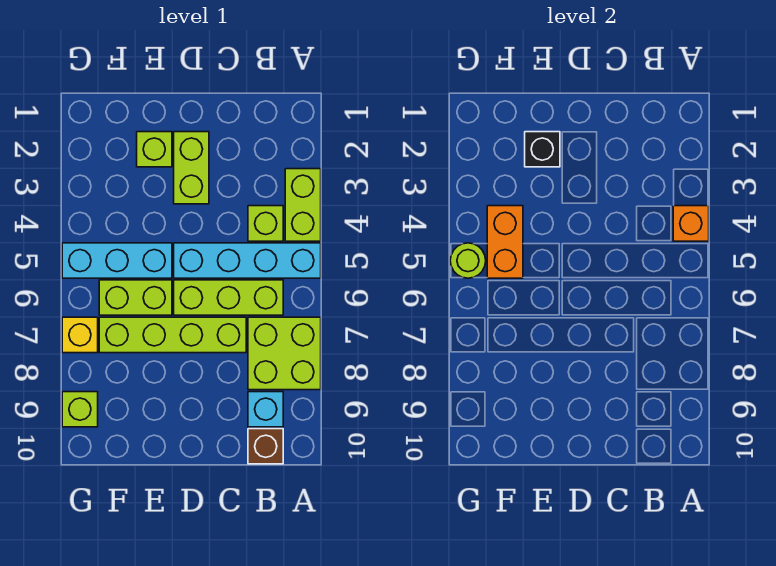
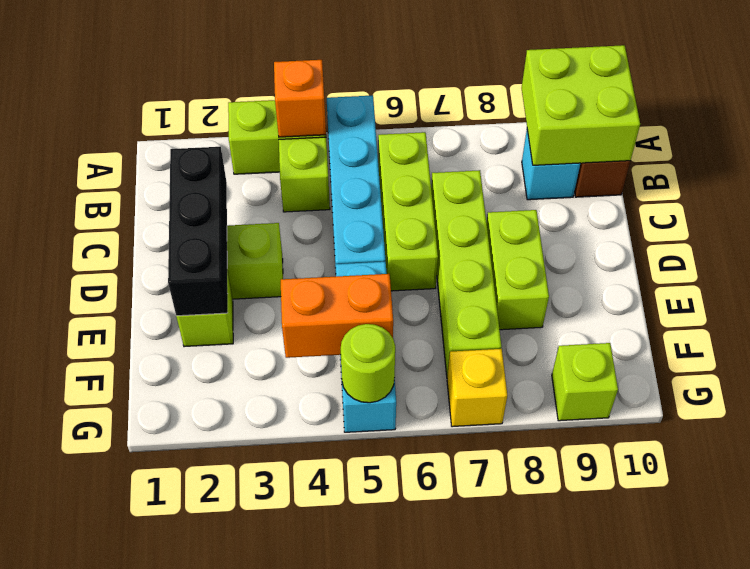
lime brick A7:B8 level 1 -> lime brick A9:B10 level 2
black brick E2 level 2 -> black brick C2:E2 level 2
lime brick E6:F6 level 1 -> lime brick D8:E8 level 1

